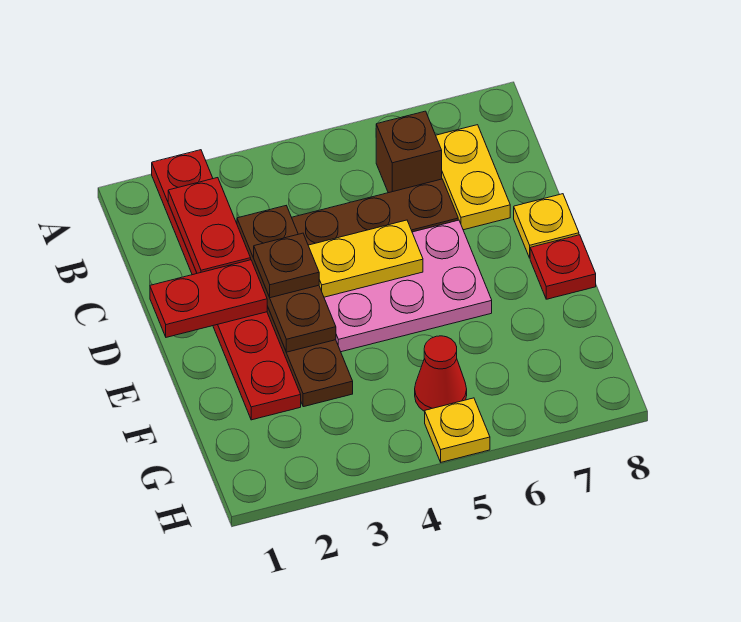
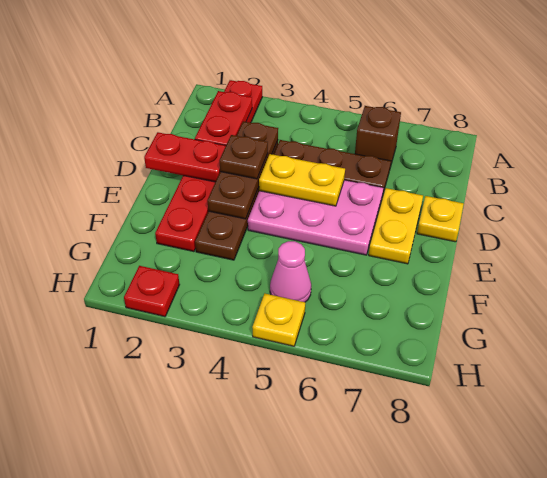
yellow plate B7:C7 level 1 -> yellow plate D7:E7 level 1
red plate E8 level 1 -> red plate H2 level 1
red cone G5 level 1 -> pink cone G5 level 1

